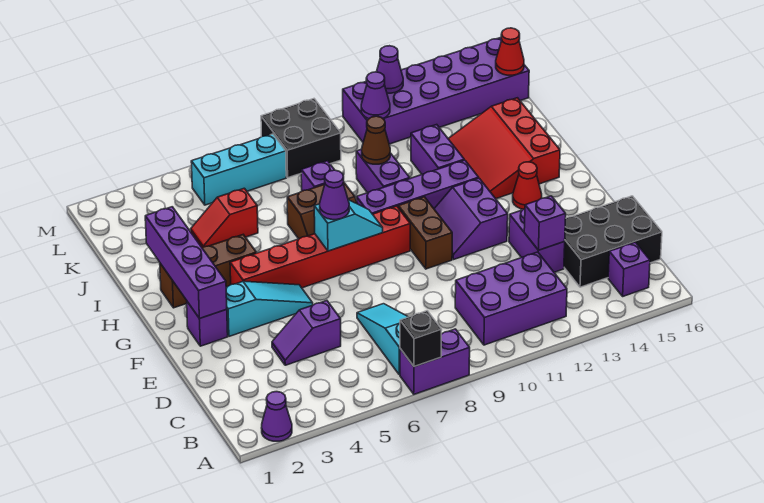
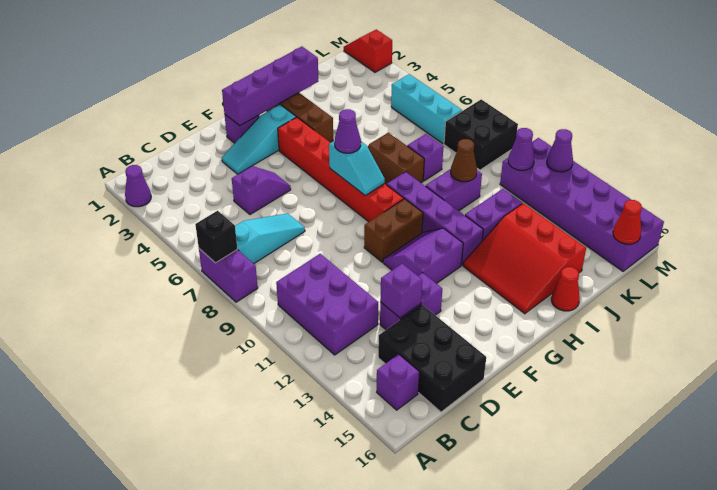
purple slope D4:D5 level 1 top 5 -> purple slope D5:E5 level 1 top D
cyan slope F3:F5 level 1 top 3 -> cyan slope E3:G3 level 1 top G
red cone G14 level 1 -> red cone I16 level 1
red slope H13:J15 level 1 top 15 -> red slope H13:J15 level 1 top J
red slope J4:J5 level 1 top 5 -> red slope M1:M2 level 1 top 2

